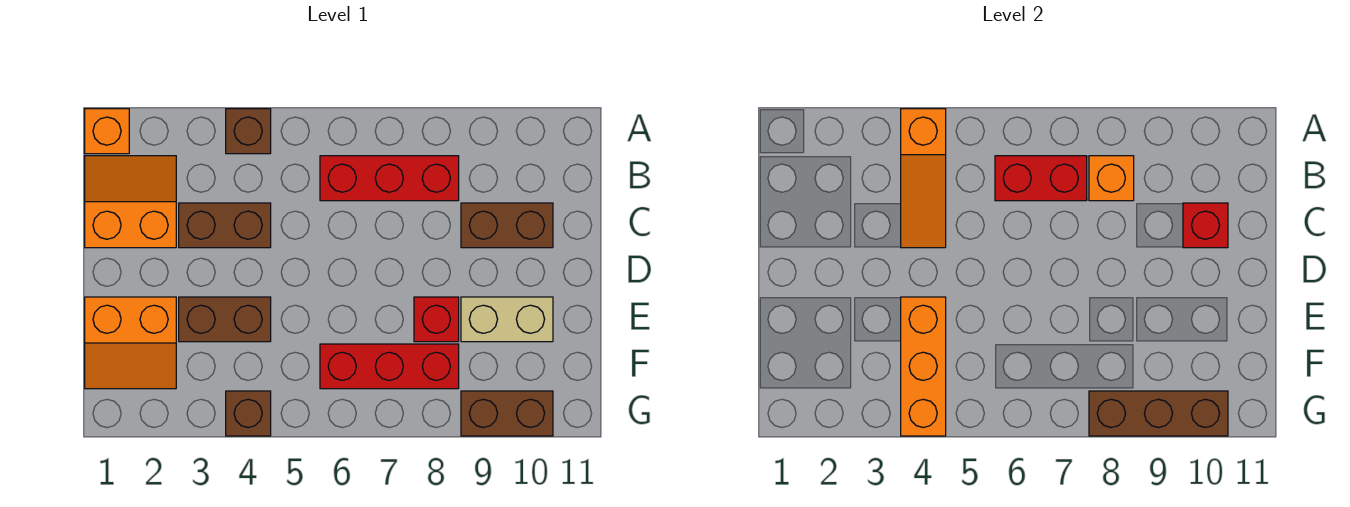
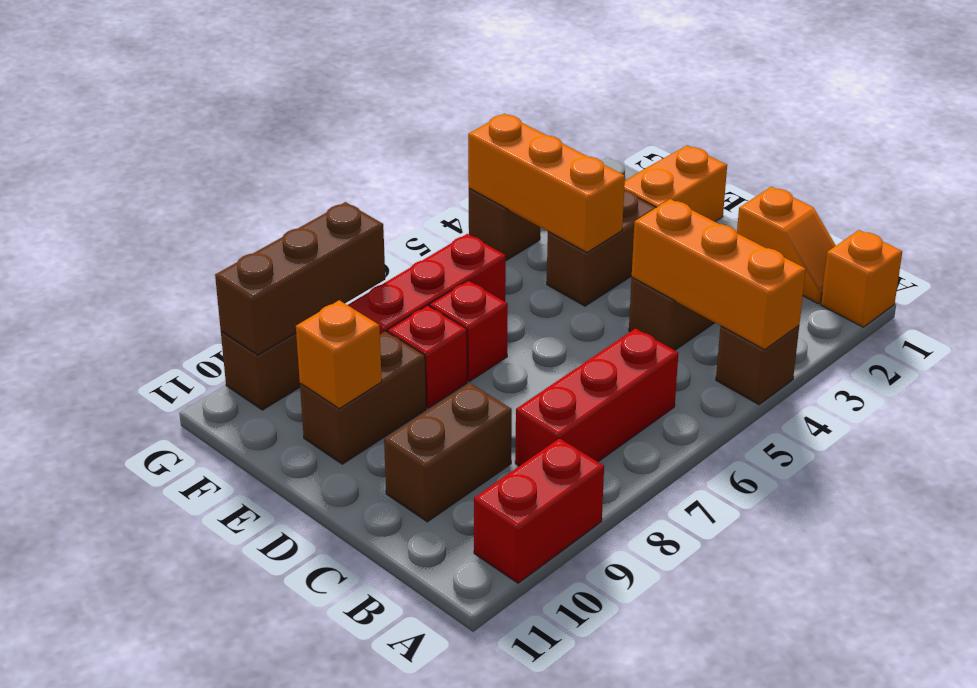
orange slope A4:C4 level 2 top A -> orange brick A4:C4 level 2
orange slope B1:C2 level 1 top C -> orange slope B1:C1 level 1 top C
red brick B6:B7 level 2 -> red brick A9:A10 level 1
orange brick B8 level 2 -> orange brick E10 level 2
red brick C10 level 2 -> red brick E7 level 1
tan brick E9:E10 level 1 -> brown brick E9:E10 level 1

